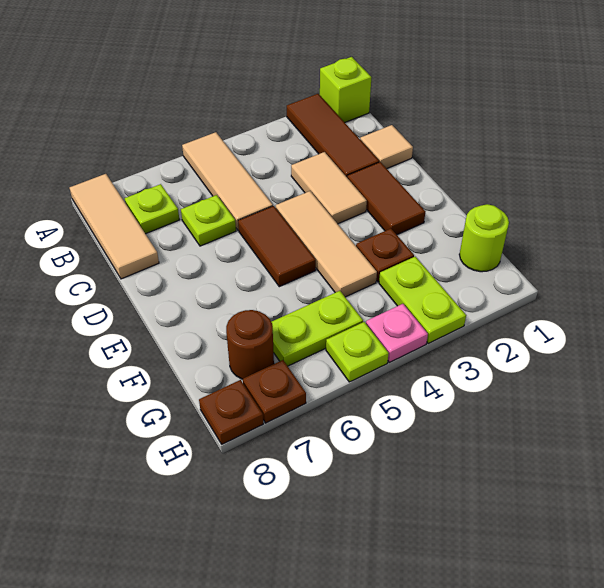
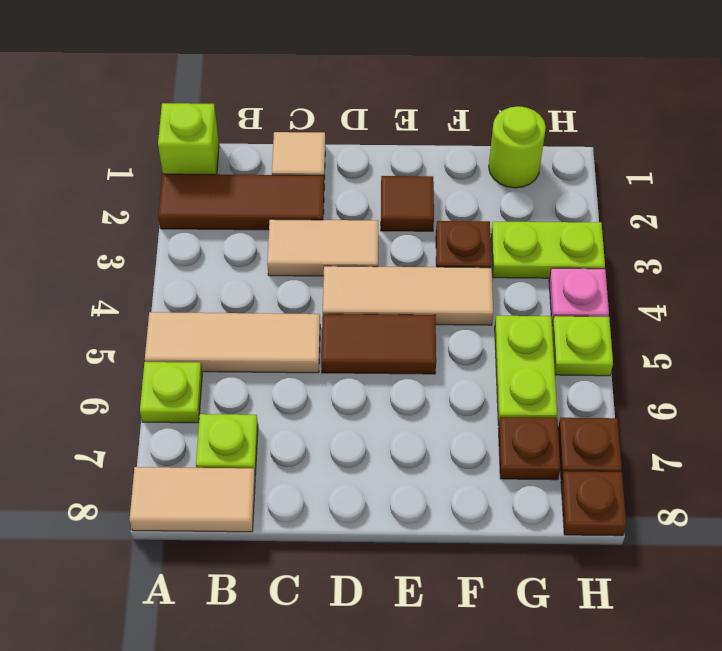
tan tile A8:C8 level 1 -> tan tile A8:B8 level 1
lime plate C6 level 1 -> lime plate A6 level 1
brown tile D2:E2 level 1 -> brown tile E2 level 1
brown round brick G7 level 1 -> brown plate G7 level 1

